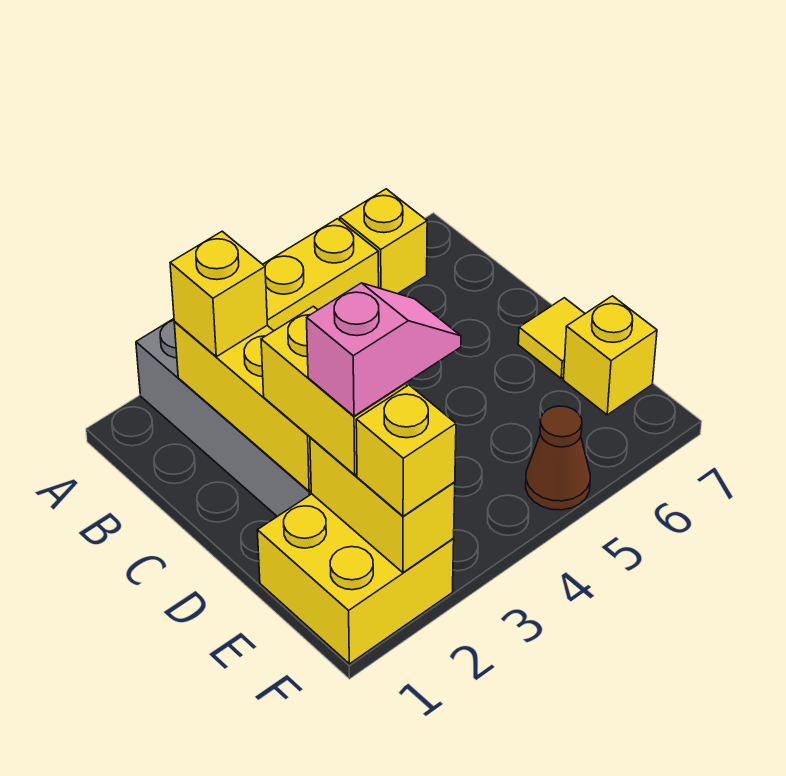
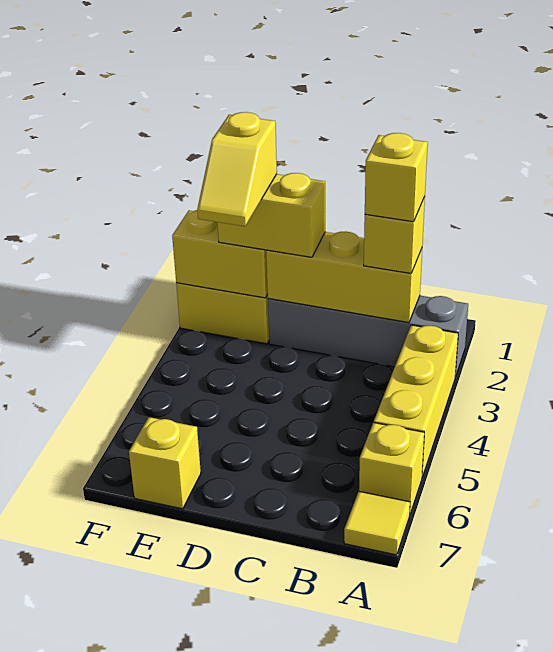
yellow tile D7 level 1 -> yellow tile A7 level 1
pink slope E2:E3 level 4 top 2 -> yellow slope E2:E3 level 4 top 2
yellow brick F2 level 3 -> yellow brick B2 level 4
brown cone F5 level 1 -> none

